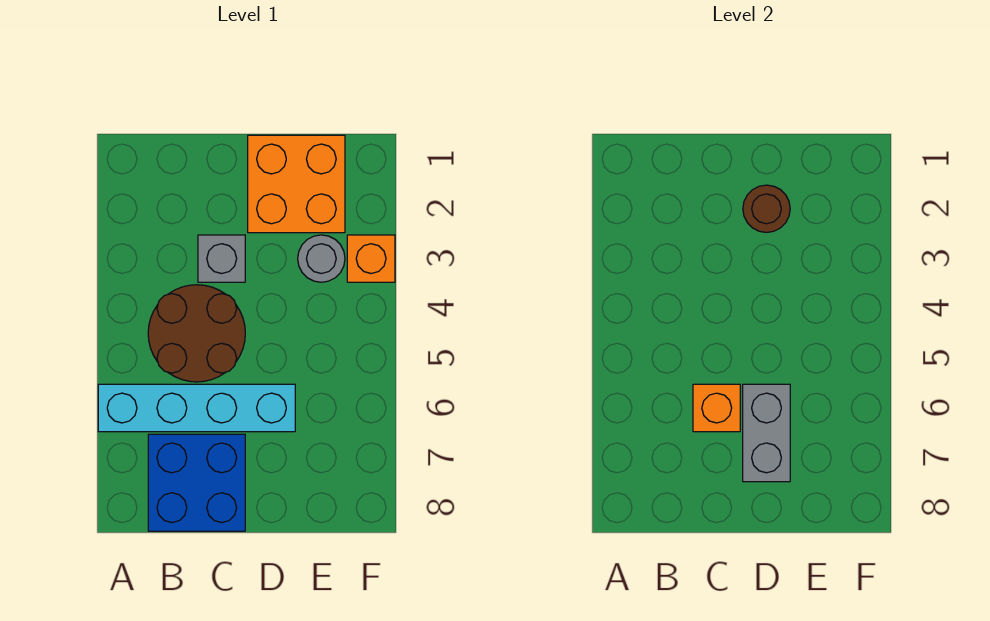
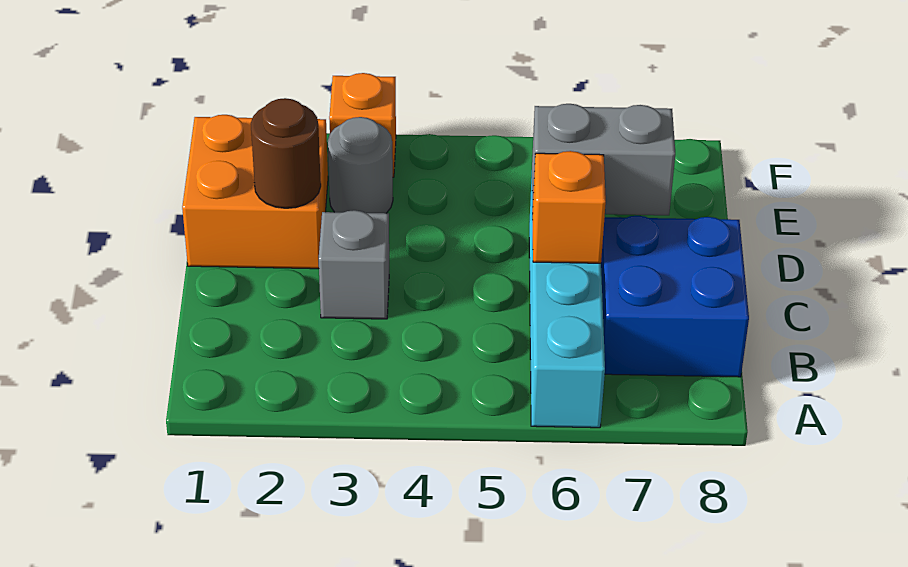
brown round brick B4:C5 level 1 -> none

